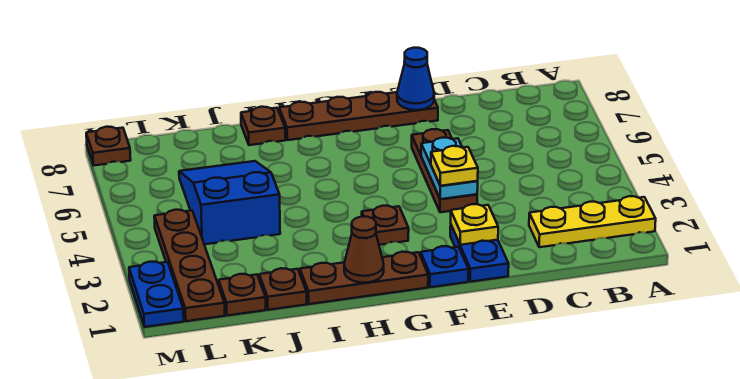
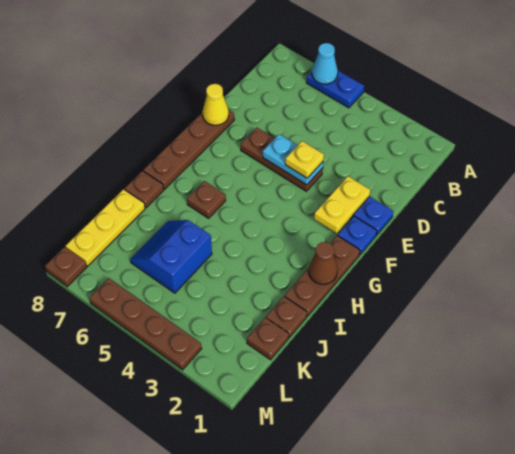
yellow plate A2:C2 level 1 -> yellow plate J8:L8 level 1
none -> cyan cone A6 level 2
yellow plate E2 level 2 -> yellow plate E2:F2 level 2
blue cone E8 level 2 -> yellow cone E8 level 2
brown plate G3 level 1 -> brown plate H6 level 1
blue slope J4:K6 level 1 top 4 -> blue slope J5:K6 level 1 top 5
brown plate L1:L4 level 1 -> brown plate M3:M6 level 1
blue plate M1:M2 level 1 -> blue plate A5:A6 level 1

